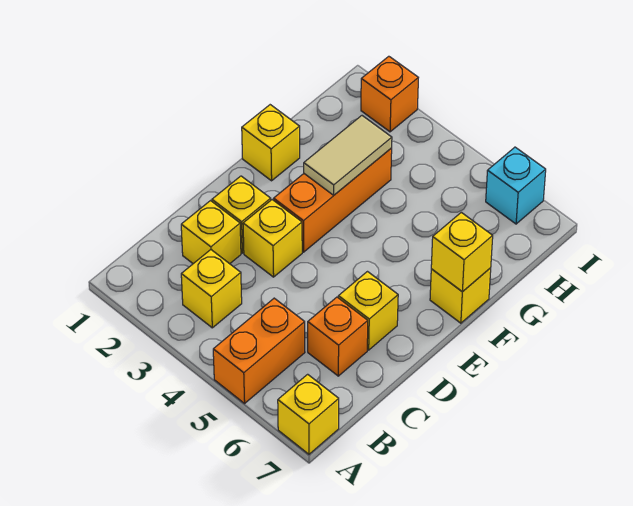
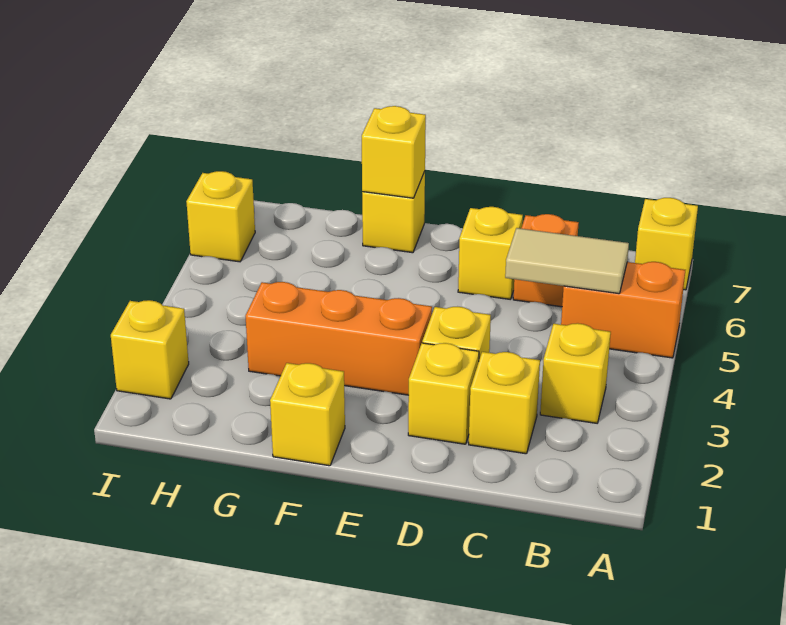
tan tile F3:G3 level 2 -> tan tile B5:C5 level 2
orange brick I2 level 1 -> yellow brick I2 level 1
cyan brick I6 level 1 -> yellow brick I6 level 1

